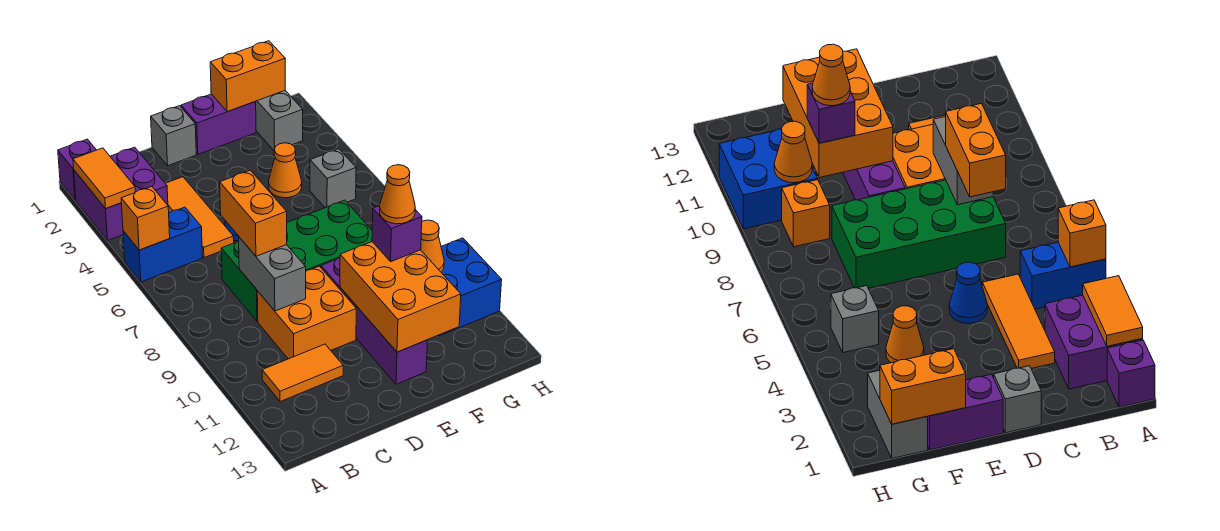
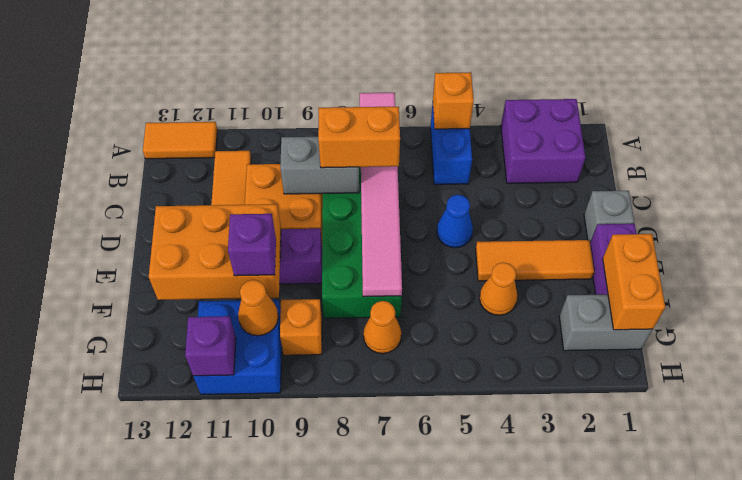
purple brick A1 level 1 -> purple brick H11 level 2
orange tile A2:A3 level 2 -> orange tile A12:A13 level 1
none -> pink tile A7:F7 level 2
orange tile C3:C5 level 1 -> orange tile E2:E4 level 1
orange cone F10 level 4 -> orange cone G7 level 1
grey brick G5 level 1 -> none

